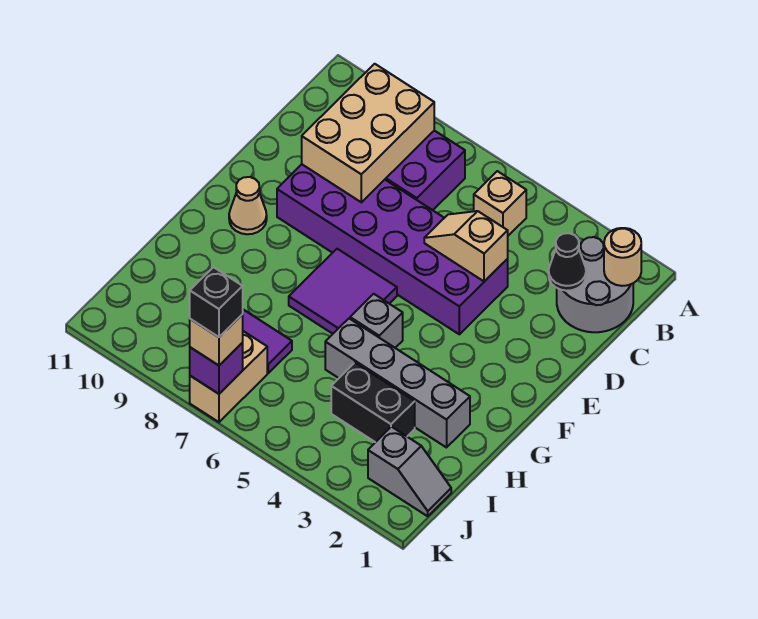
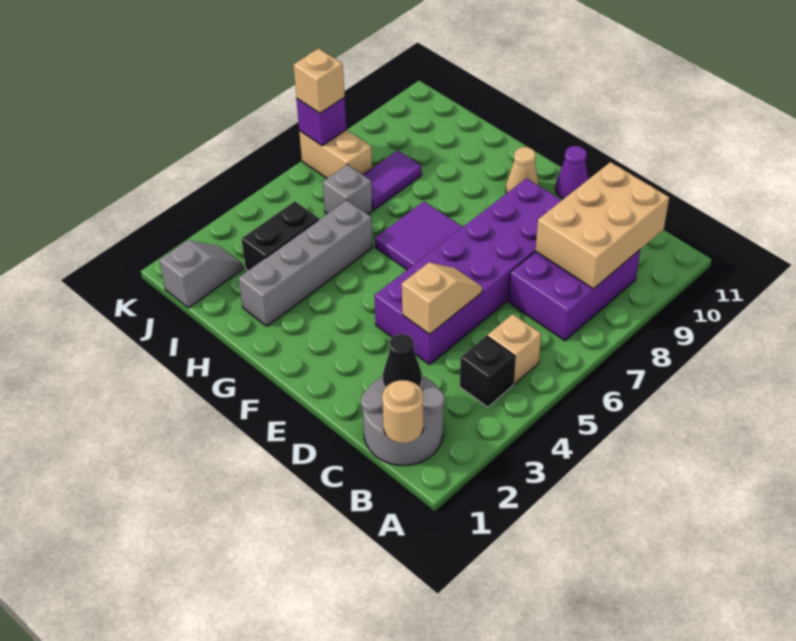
tan brick B8:D9 level 2 -> tan brick B8:C10 level 2
none -> purple cone E11 level 1
grey brick G5 level 1 -> grey brick I6 level 1
grey slope J1:J2 level 1 top 2 -> grey slope J1:J2 level 1 top 1
black brick K7 level 4 -> black brick B4 level 1

